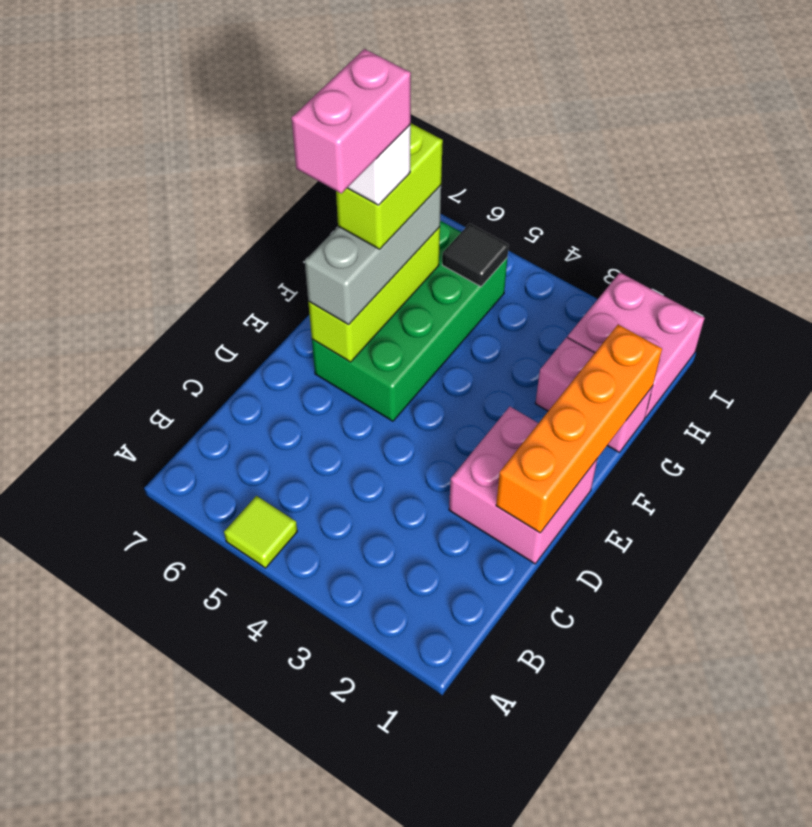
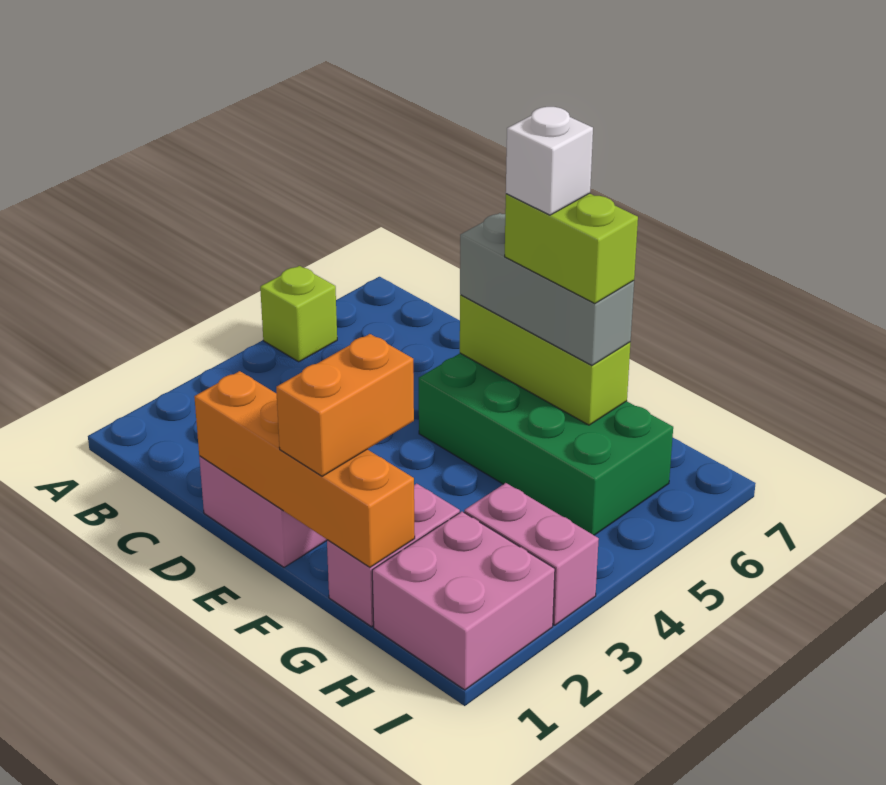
lime tile A5 level 1 -> lime brick A5 level 1
pink brick E6:F6 level 6 -> pink brick H3:I3 level 1
none -> orange brick F1:F2 level 3
black tile H5 level 2 -> none

